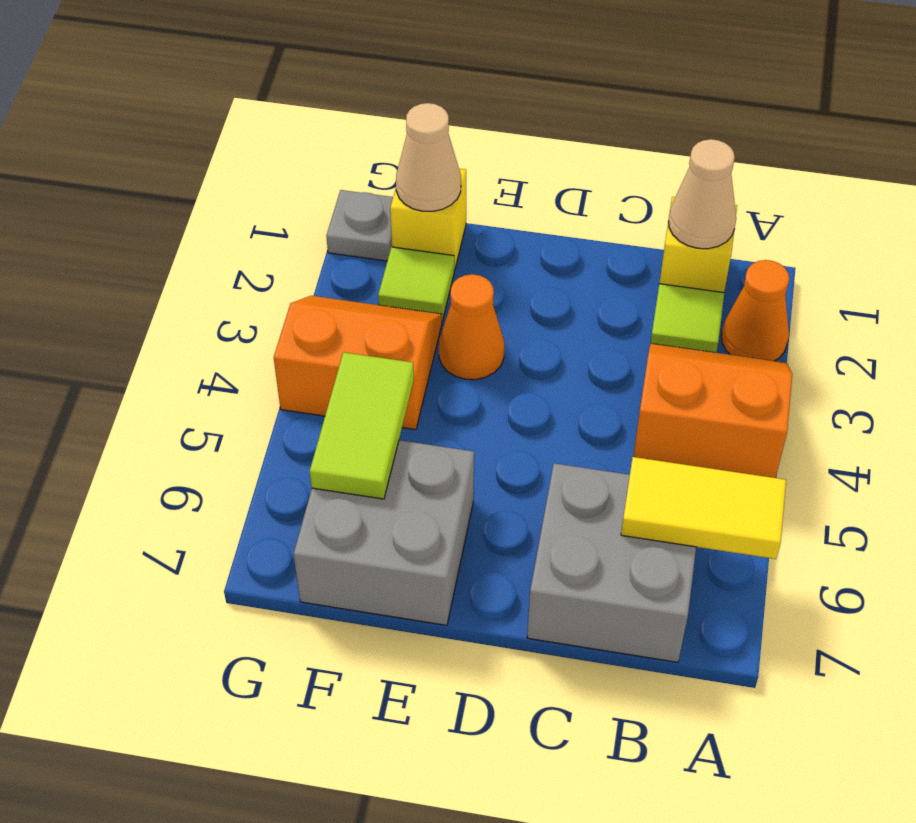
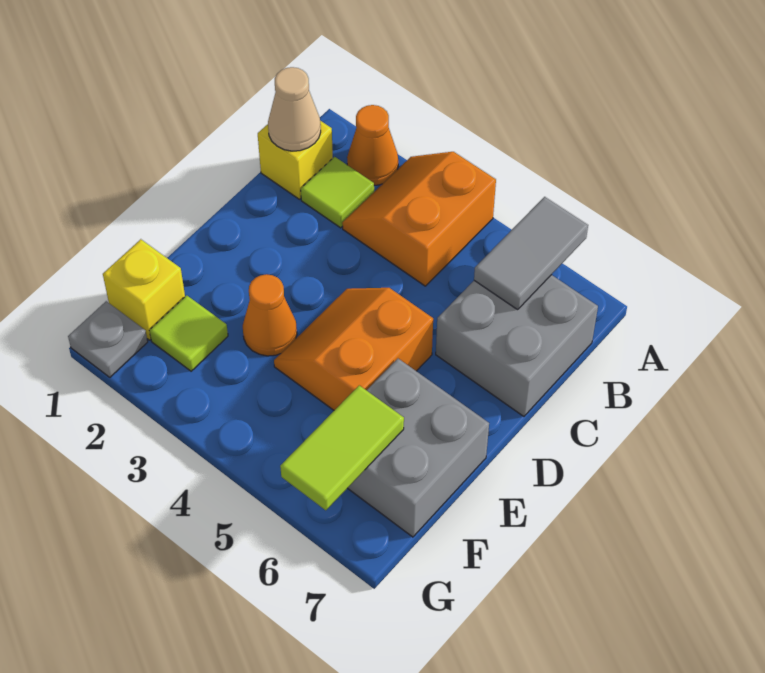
yellow tile A6:B6 level 2 -> grey tile A6:B6 level 2
tan cone F1 level 2 -> none
orange slope F3:G4 level 1 top 4 -> orange slope D4:E5 level 1 top 5
lime tile F5:F6 level 2 -> lime tile F6:G6 level 2

